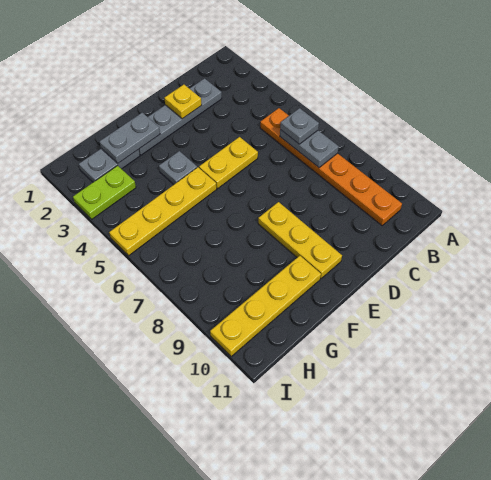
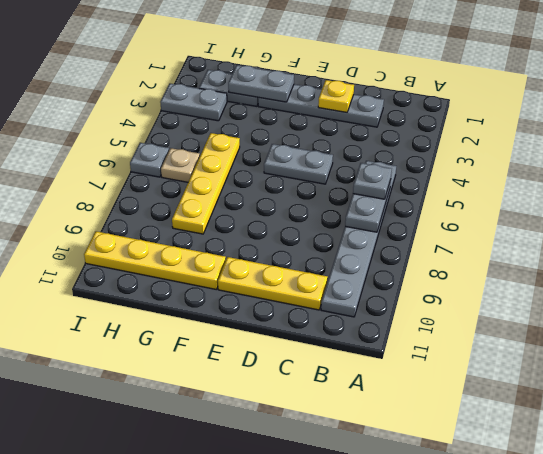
orange plate B5:B10 level 1 -> grey plate B5:B10 level 1
yellow plate D5:E5 level 1 -> grey plate D5:E5 level 1
yellow plate E8:E10 level 1 -> yellow plate C10:E10 level 1
grey plate F4 level 1 -> grey plate I6 level 1
yellow plate F5:I5 level 1 -> yellow plate G5:G8 level 1
lime plate H3:I3 level 1 -> grey plate H3:I3 level 1
none -> tan plate H6 level 1

